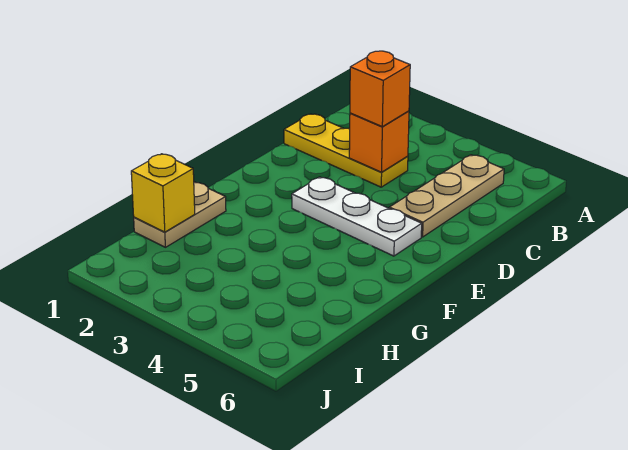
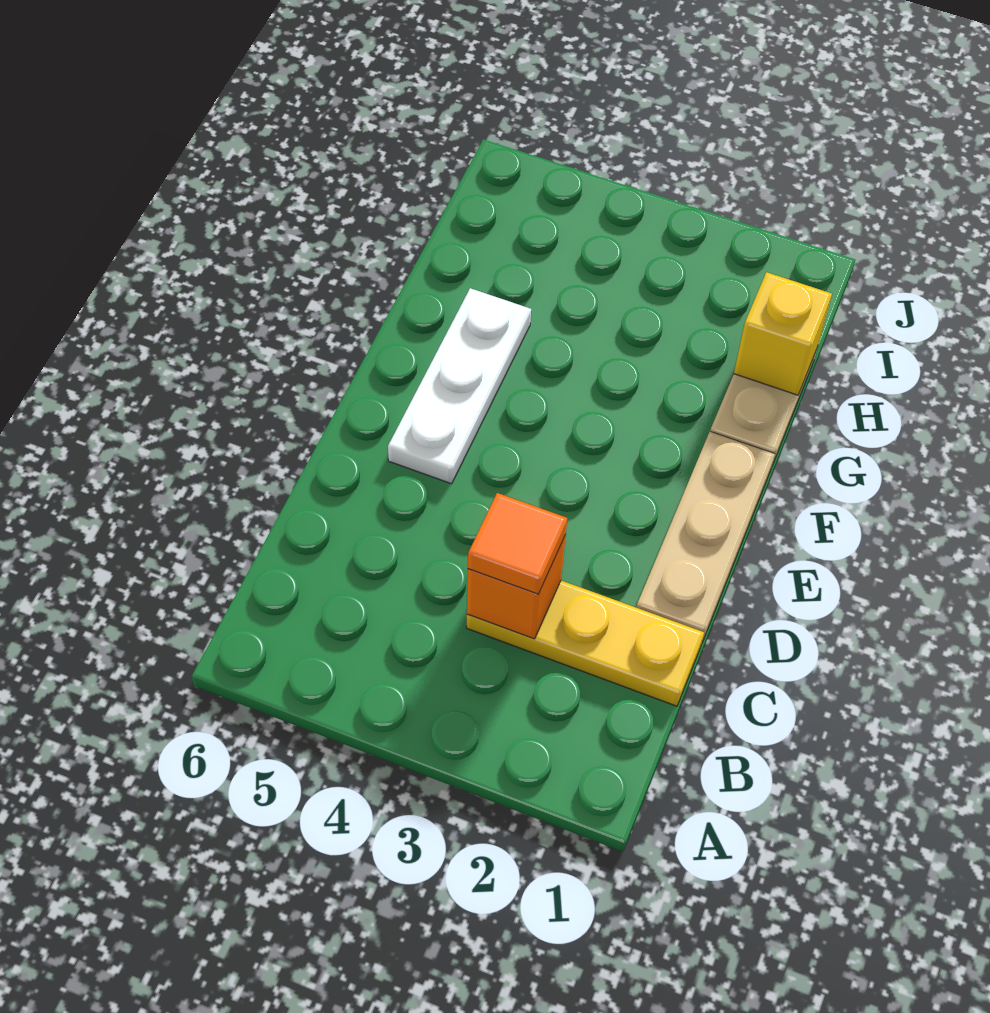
tan plate B5:D5 level 1 -> tan plate D1:F1 level 1
orange brick C3 level 3 -> orange tile C3 level 3
white plate E3:E5 level 1 -> white plate E5:G5 level 1

